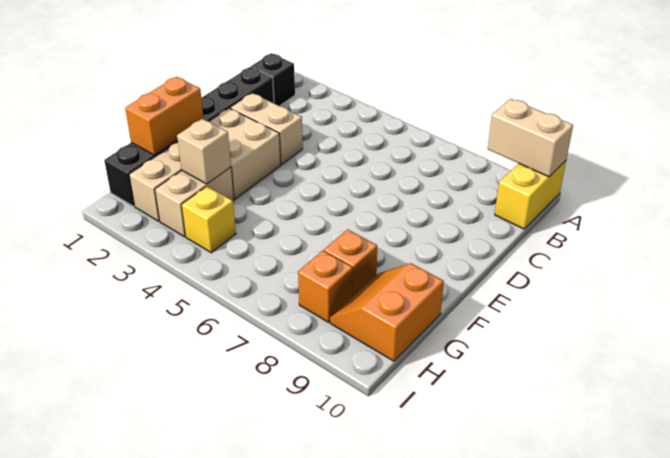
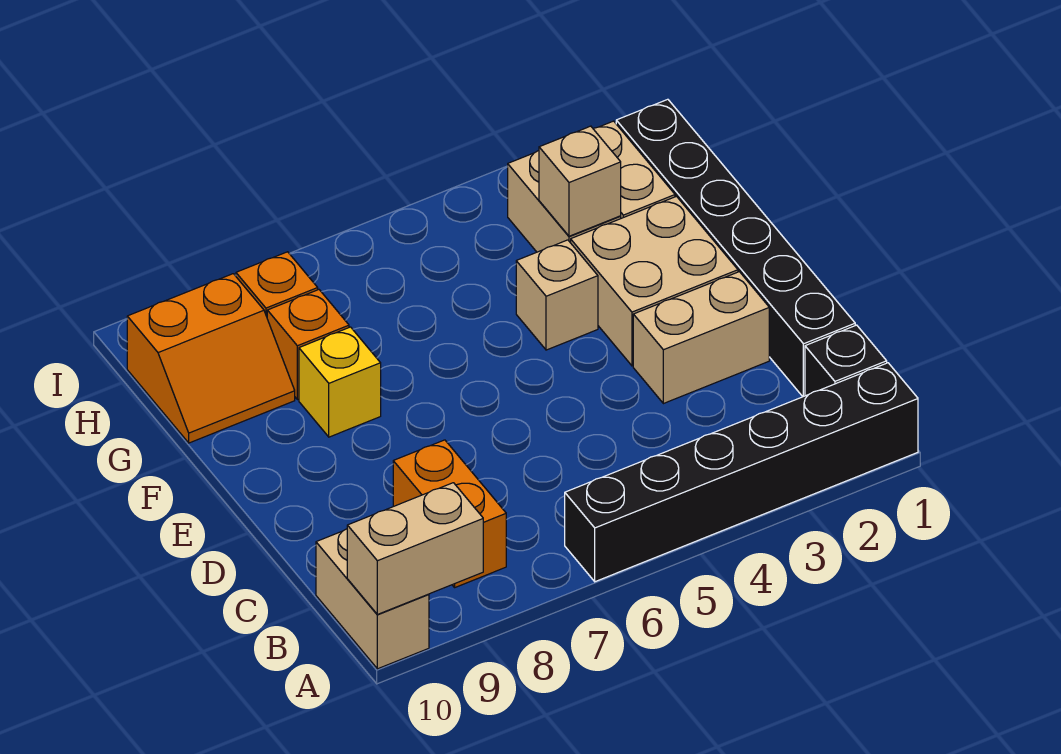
none -> black brick A1:A6 level 1
yellow brick A10:B10 level 1 -> tan brick A10:B10 level 1
orange brick F1:G1 level 2 -> orange brick B8:C8 level 1
none -> tan brick F4 level 1
orange slope G9:H10 level 1 top 10 -> orange slope G9:H10 level 1 top H
yellow brick H4 level 1 -> yellow brick F8 level 1

